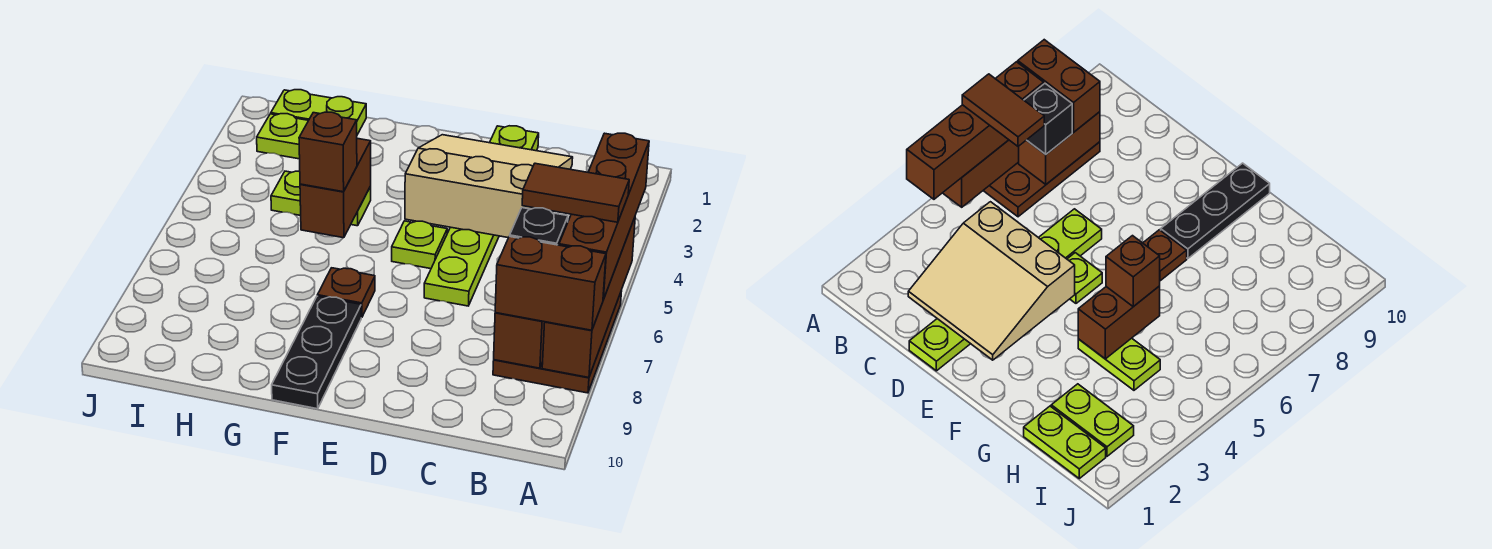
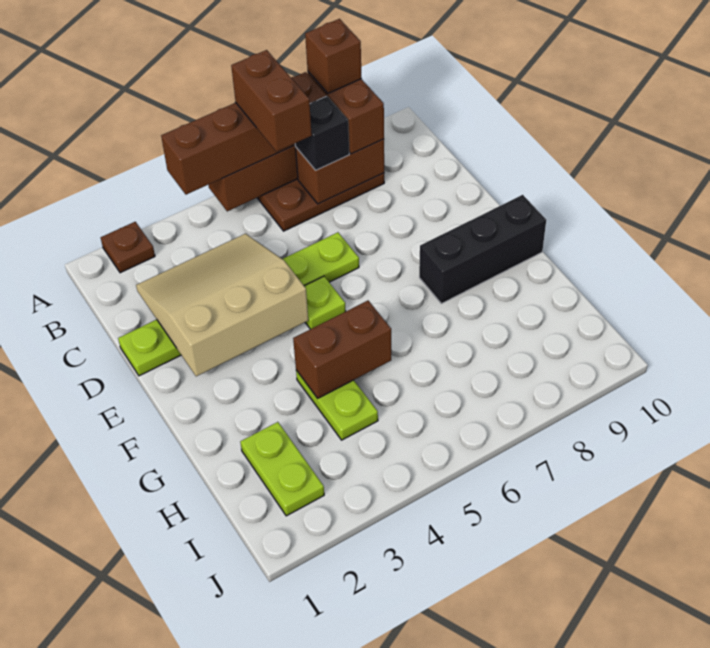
brown tile A6:B6 level 4 -> brown brick A6:B6 level 4
tan slope C2:E4 level 2 top 4 -> tan slope C2:E4 level 2 top E
brown plate F7 level 1 -> brown plate A2 level 1
black plate F8:F10 level 1 -> black brick F8:F10 level 1
brown brick G5 level 3 -> brown brick A8 level 4
lime plate H1:I1 level 1 -> none

